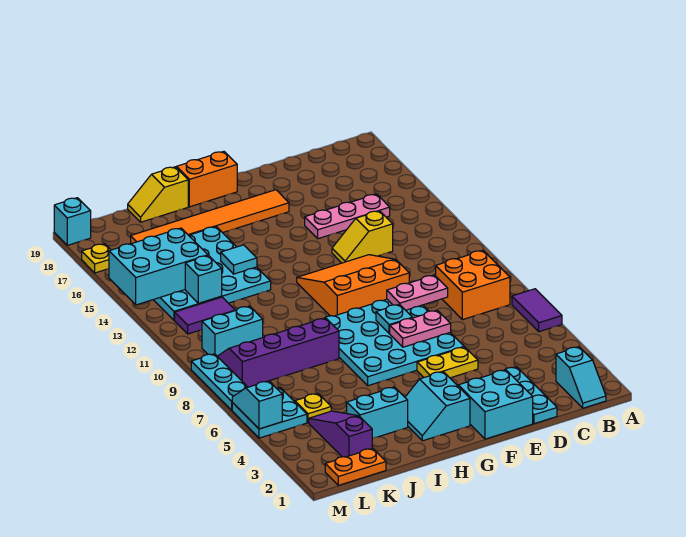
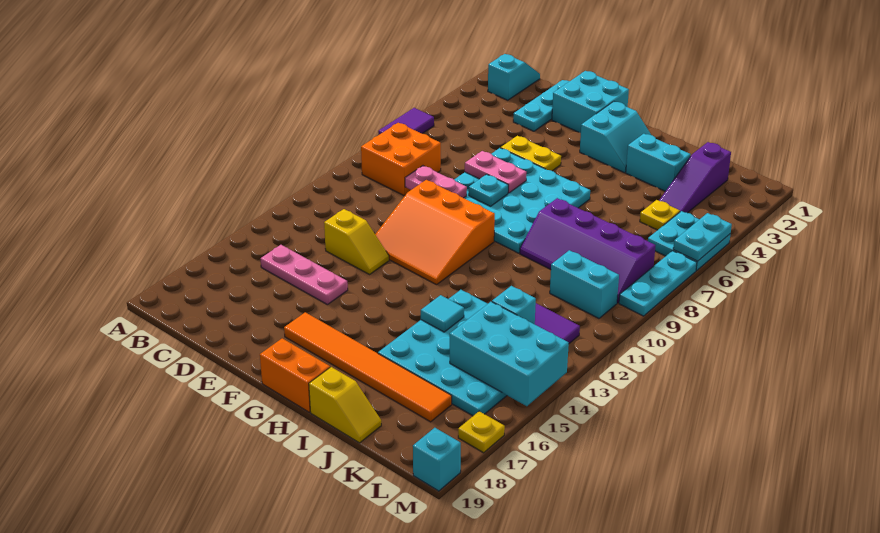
orange plate K1:L1 level 1 -> none
cyan slope M5:M6 level 2 top 5 -> cyan plate M5:M6 level 2

